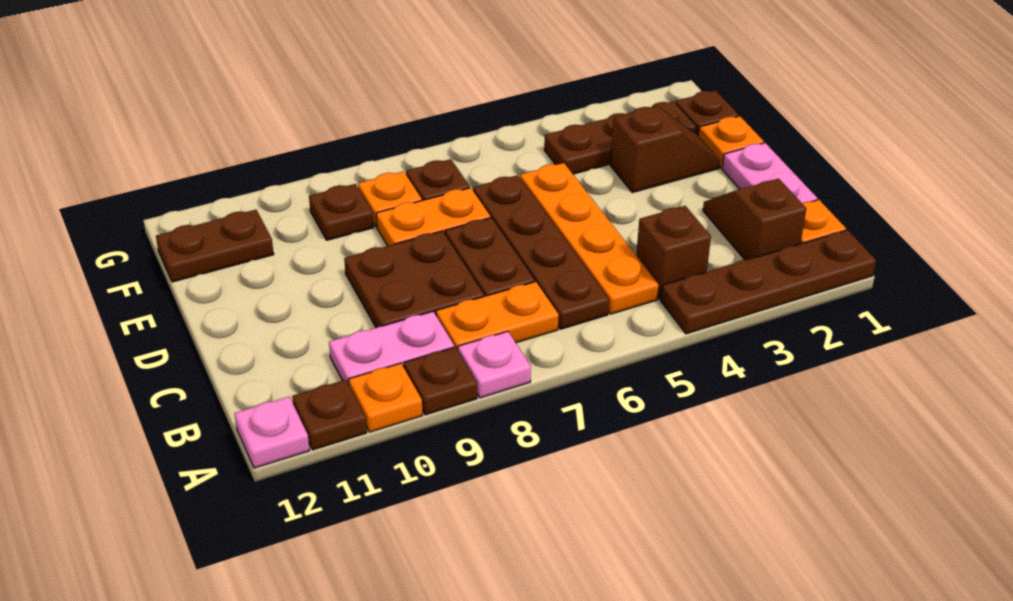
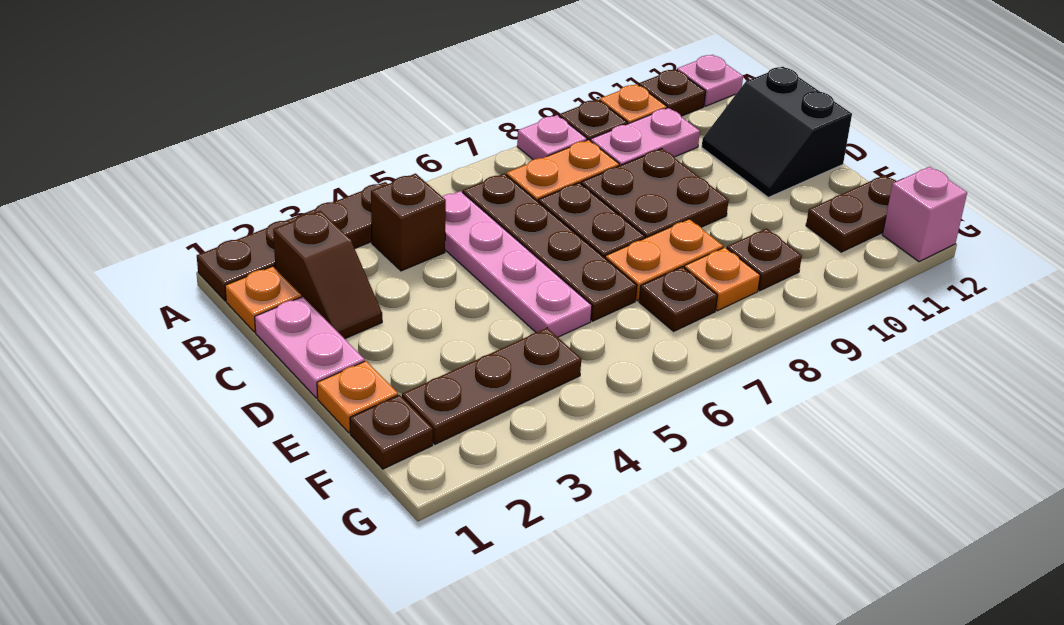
orange plate B5:E5 level 1 -> pink plate B5:E5 level 1
none -> black slope C11:D12 level 1 top 12
brown slope E2:E3 level 1 top 3 -> none
none -> pink brick G12 level 1

